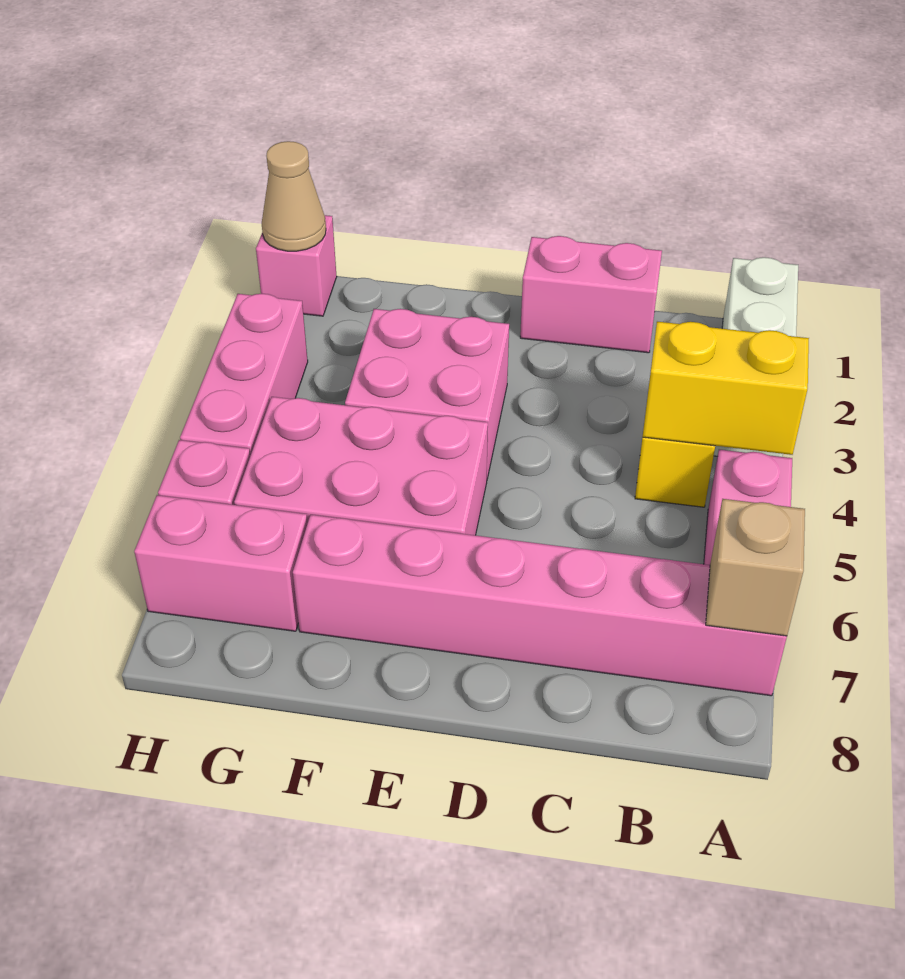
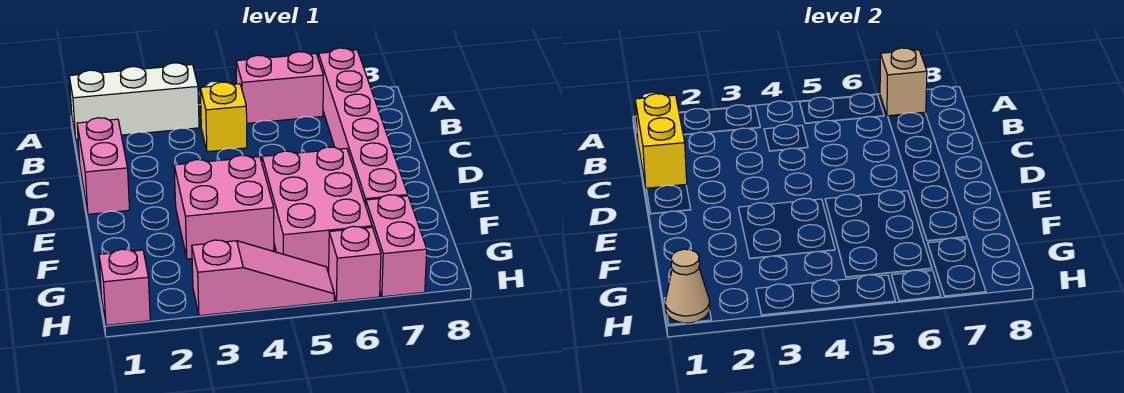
yellow brick A4:B4 level 2 -> yellow brick B1:C1 level 2
pink brick H3:H5 level 1 -> pink slope H3:H5 level 1 top 3

